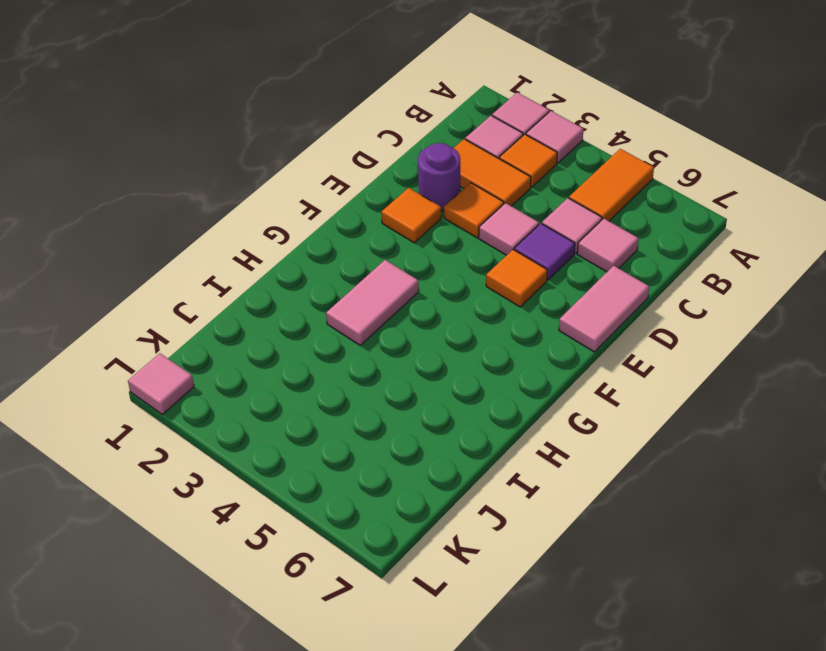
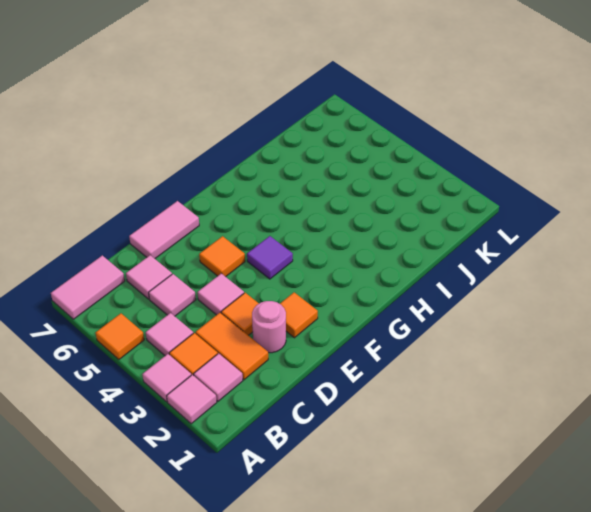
orange tile A5:B5 level 1 -> orange tile A5 level 1
purple round brick D2 level 1 -> pink round brick D2 level 1
purple tile D5 level 1 -> purple tile F4 level 1
pink tile G3:H3 level 1 -> pink tile A7:B7 level 1
pink tile L1 level 1 -> pink tile B4 level 1

